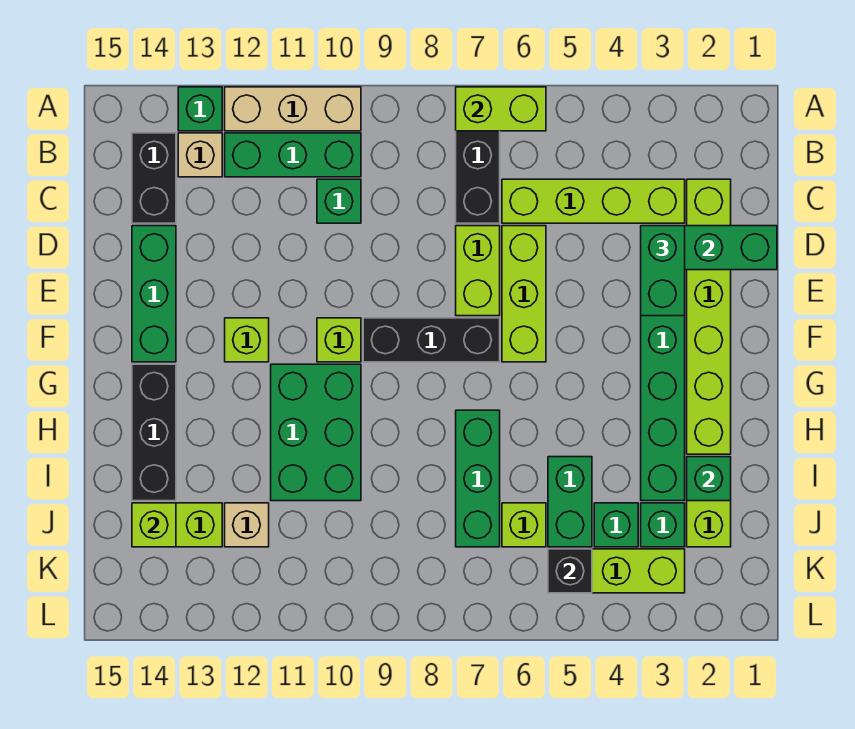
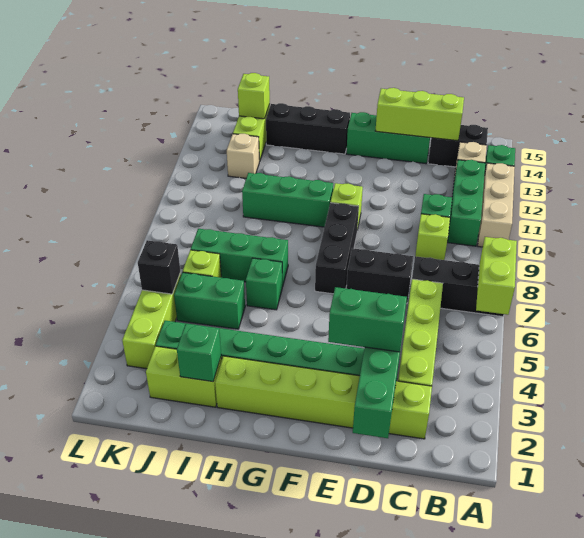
lime brick D6:F6 level 1 -> lime brick C14:E14 level 2
lime brick D7:E7 level 1 -> black brick D7:E7 level 1
lime brick F12 level 1 -> lime brick C9 level 1
green brick G10:I11 level 1 -> green brick G10:I10 level 1
green brick J4 level 1 -> green brick H6 level 1

